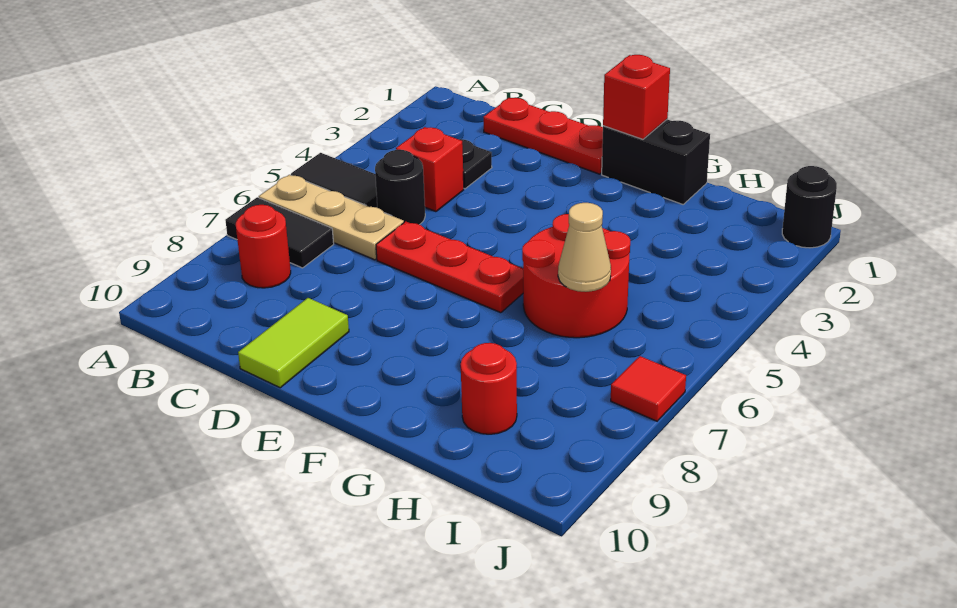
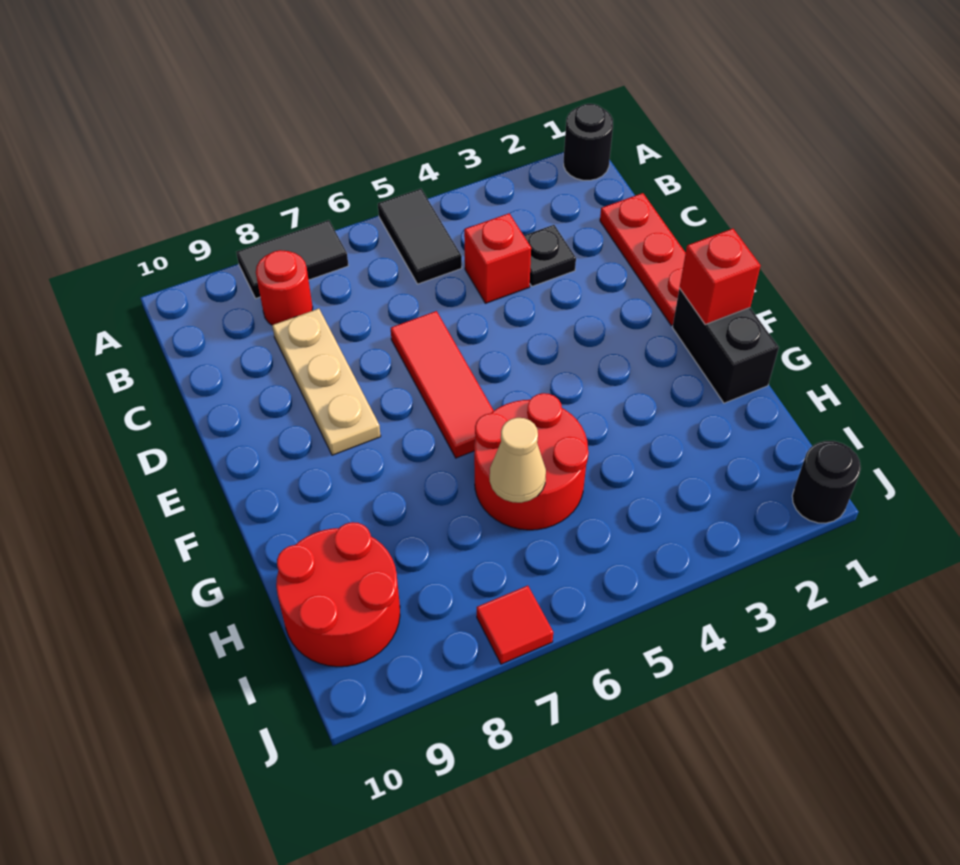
tan plate A6:C6 level 1 -> tan plate C8:E8 level 1
black tile A7:B7 level 1 -> black tile A7:A8 level 1
black round brick C5 level 1 -> black round brick A1 level 1
red plate D6:F6 level 1 -> red tile D6:F6 level 1
lime tile D9:D10 level 1 -> none
red round brick H9 level 1 -> red round brick H9:I10 level 1

